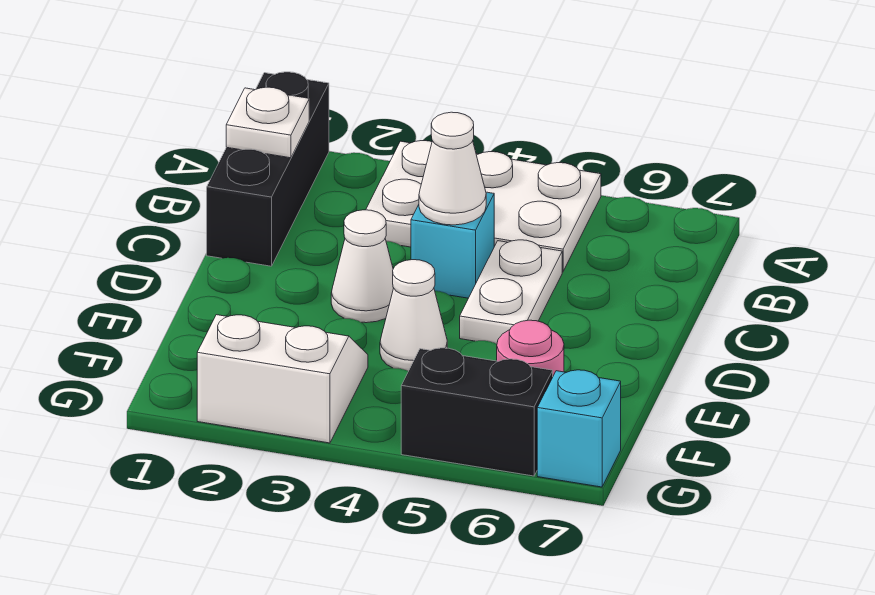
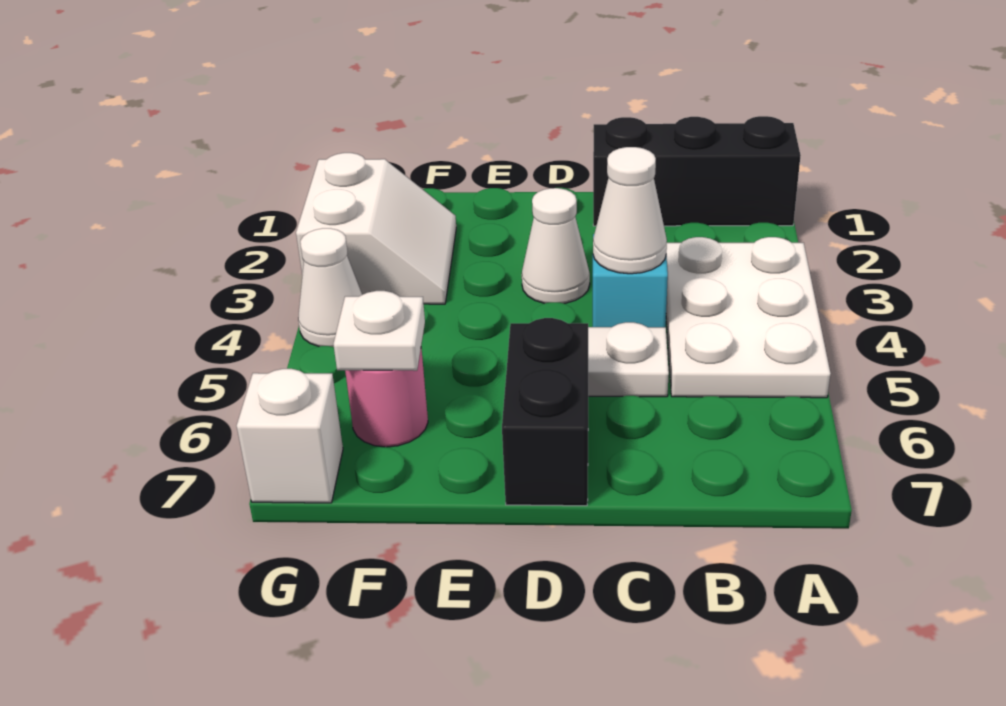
white plate B1 level 2 -> white plate F6 level 2
white cone E4 level 1 -> white cone G4 level 1
black brick G5:G6 level 1 -> black brick D6:D7 level 1
cyan brick G7 level 1 -> white brick G7 level 1

